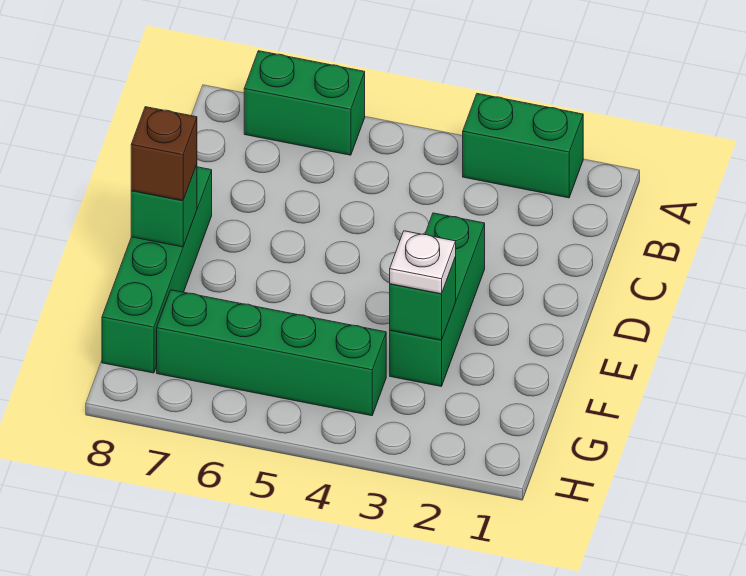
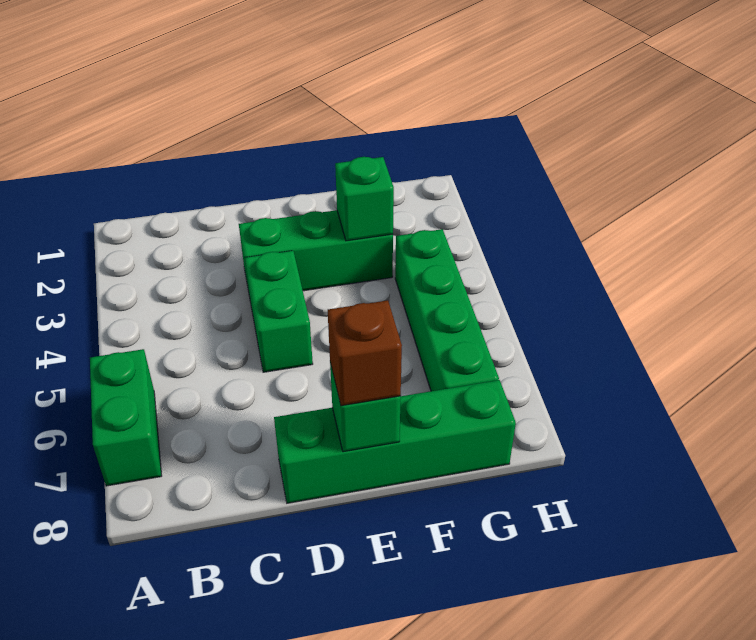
green brick A2:A3 level 1 -> green brick D4:D5 level 1
white plate F3 level 3 -> none

